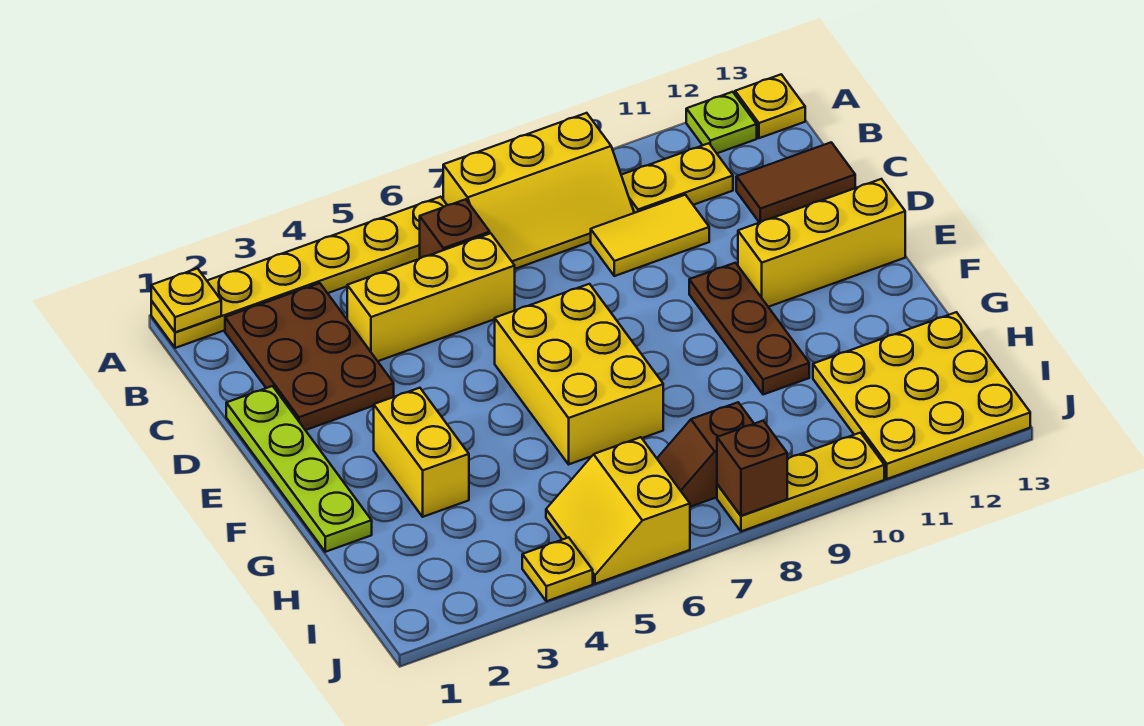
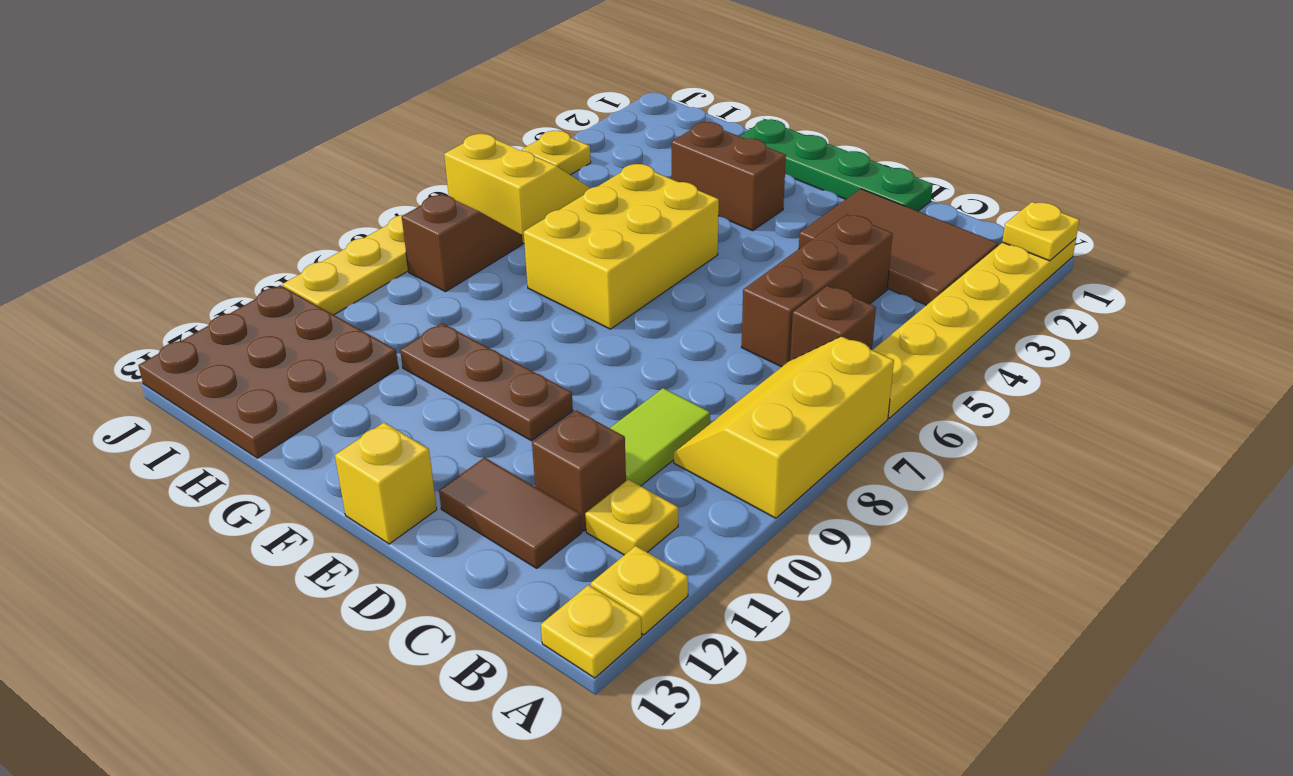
lime plate A12 level 1 -> yellow plate A12 level 1
brown plate B2:D3 level 1 -> brown tile B2:D3 level 1
yellow plate B10:B11 level 1 -> yellow plate B11 level 1
yellow brick C4:C6 level 1 -> brown brick C4:C6 level 1
yellow tile C9:C10 level 1 -> lime tile C9:C10 level 1
brown tile C12:C13 level 1 -> brown tile C12:D12 level 1
lime plate D1:G1 level 1 -> green plate D1:G1 level 1
yellow brick E6:G7 level 1 -> yellow brick F5:G7 level 1
yellow brick E11:E13 level 1 -> yellow brick E13 level 1
yellow brick F3:G3 level 1 -> brown brick F3:G3 level 1
yellow plate H11:J13 level 1 -> brown plate H11:J13 level 1
brown brick J8 level 2 -> brown brick C11 level 1

